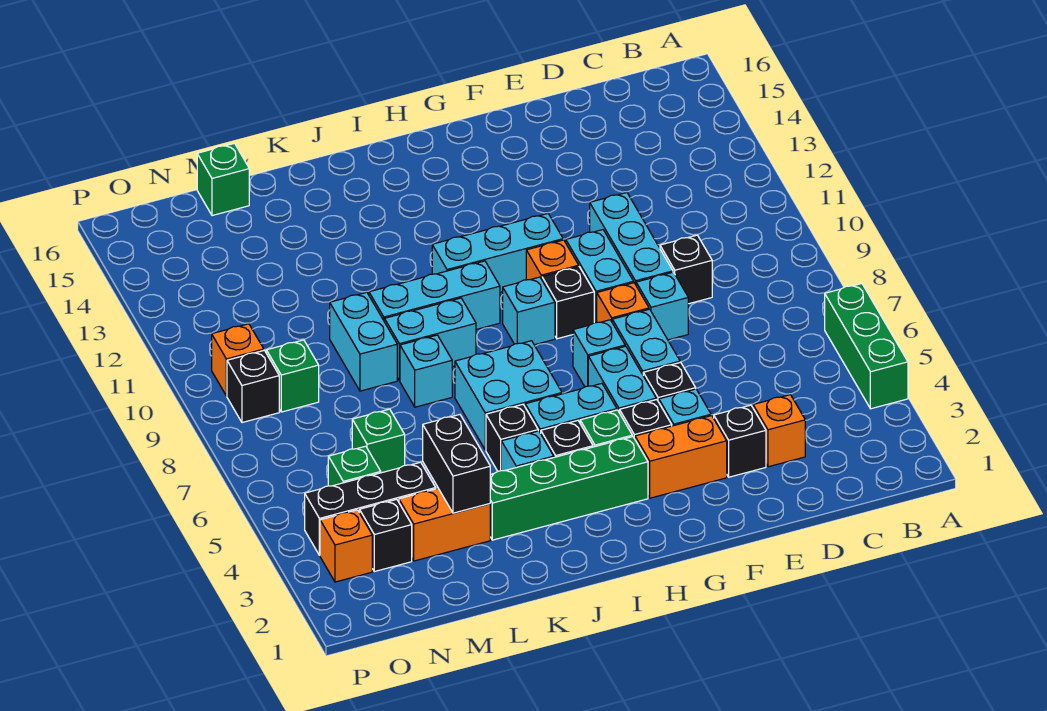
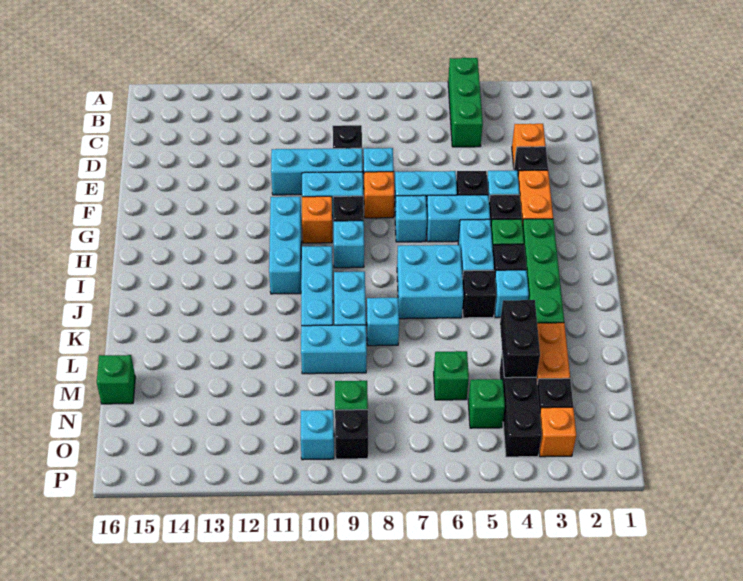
green brick A4:A6 level 1 -> green brick A5:C5 level 1
black brick L3:L4 level 2 -> black brick L4:M4 level 2
orange brick O10 level 1 -> cyan brick O10 level 1

